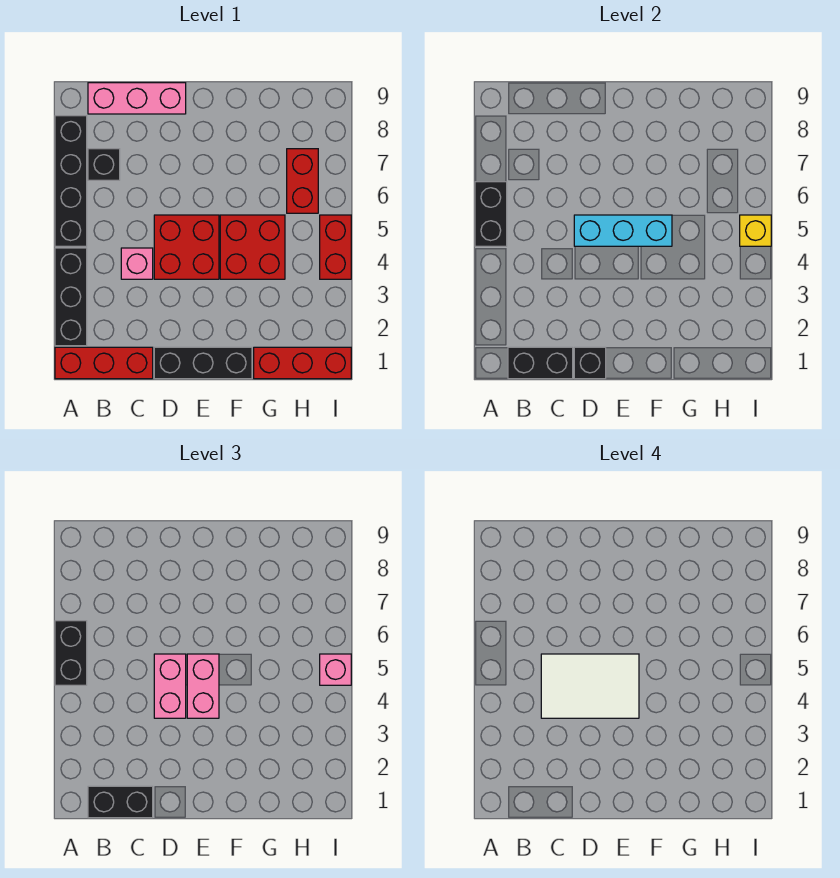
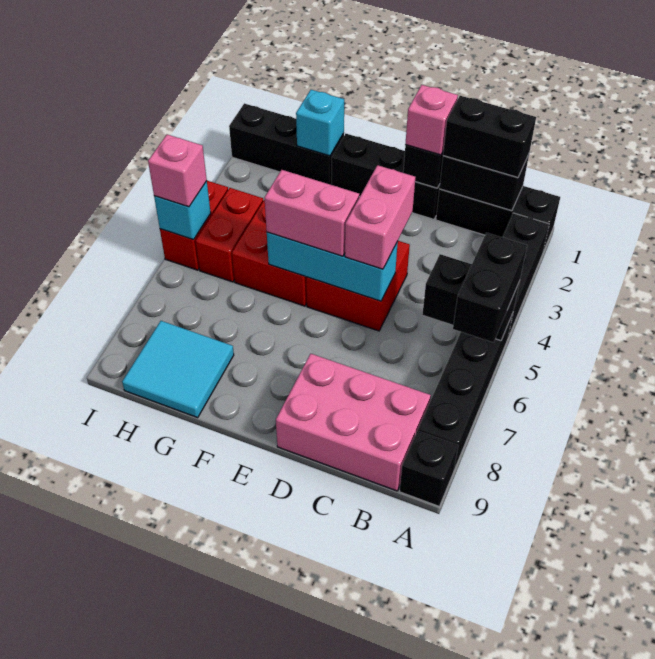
red brick A1:C1 level 1 -> black brick A1:C1 level 1
black brick A5:A6 level 2 -> black brick A5:B5 level 2
black brick B7 level 1 -> black brick A9 level 1
pink brick B9:D9 level 1 -> pink brick B8:D9 level 1
pink brick C4 level 1 -> pink brick D1 level 3
white tile C4:E5 level 4 -> none
pink brick E4:E5 level 3 -> pink brick E5:F5 level 3
red brick G1:I1 level 1 -> black brick G1:I1 level 1
none -> cyan brick G1 level 2
none -> cyan tile G8:H9 level 1
red brick H6:H7 level 1 -> red brick H4:H5 level 1
yellow brick I5 level 2 -> cyan brick I5 level 2

